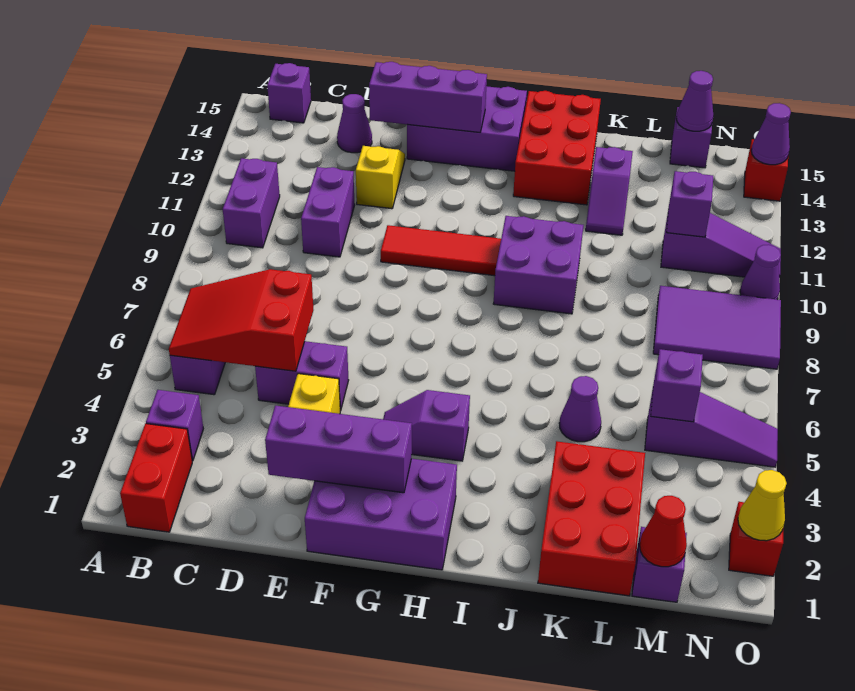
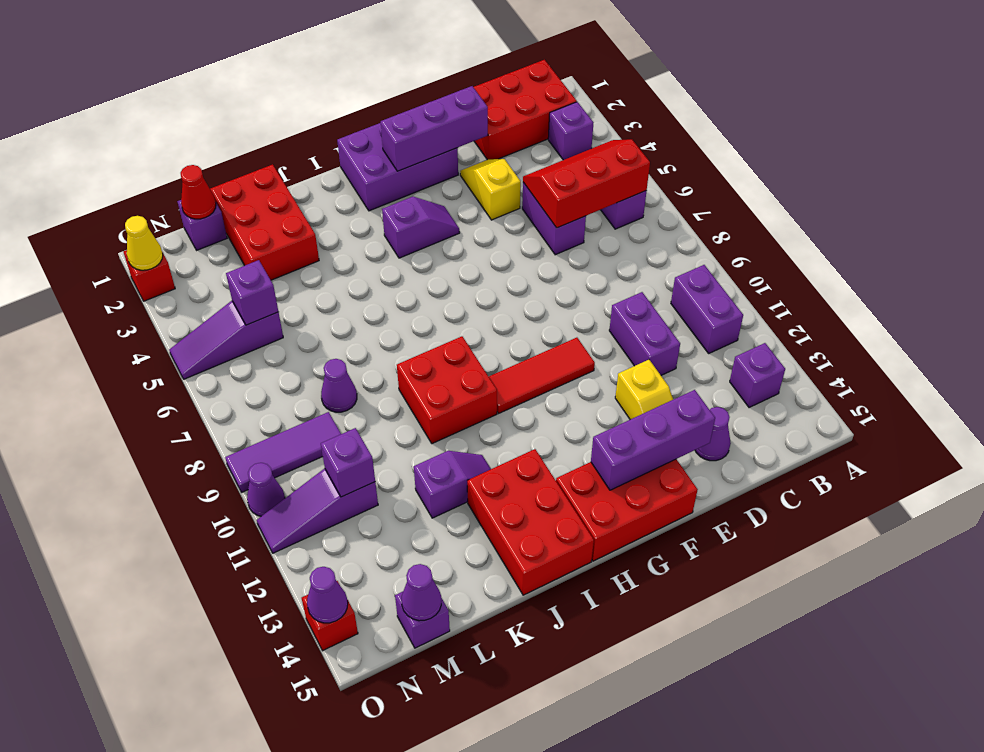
red brick B1:B2 level 1 -> red brick B1:D2 level 1
red slope B5:D6 level 2 top D -> red slope B5:D6 level 2 top 6
purple brick B15 level 1 -> purple brick B13 level 1
purple brick D5:E5 level 1 -> purple brick D5:D6 level 1
purple brick F14:H15 level 1 -> red brick F14:H15 level 1
purple brick I9:J10 level 1 -> red brick I9:J10 level 1
purple cone K5 level 1 -> purple cone L8 level 1
purple slope K12:K13 level 1 top 13 -> purple slope J12:K12 level 1 top K
purple tile M8:O9 level 1 -> purple tile M9:O9 level 1

